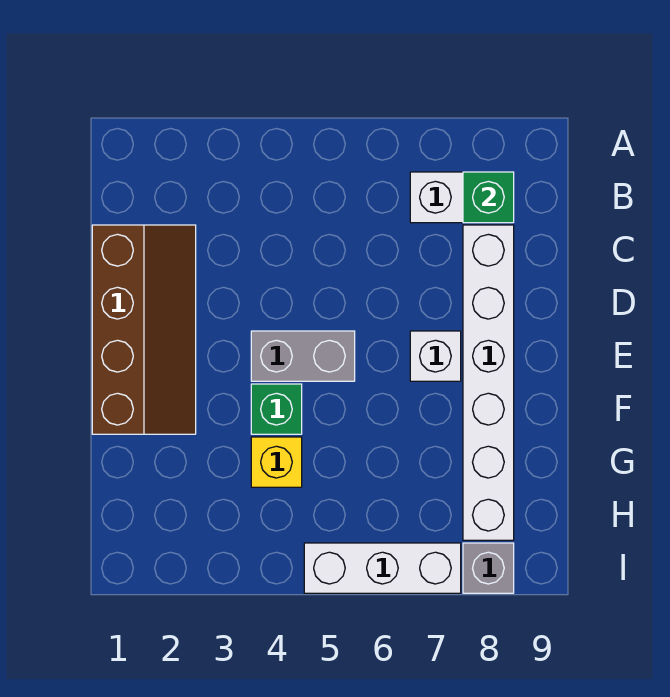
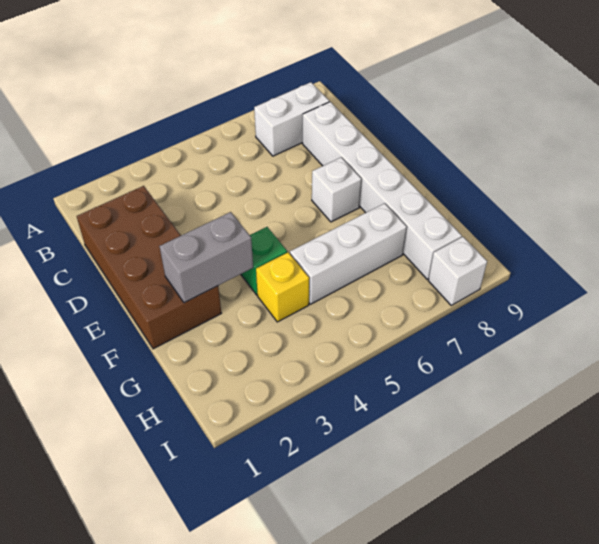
green brick B8 level 2 -> none
brown slope C1:F2 level 1 top 1 -> brown brick C1:F2 level 1
grey brick E4:E5 level 1 -> grey brick F2:F3 level 2
white brick I5:I7 level 1 -> white brick G5:G7 level 1
grey brick I8 level 1 -> white brick I8 level 1

